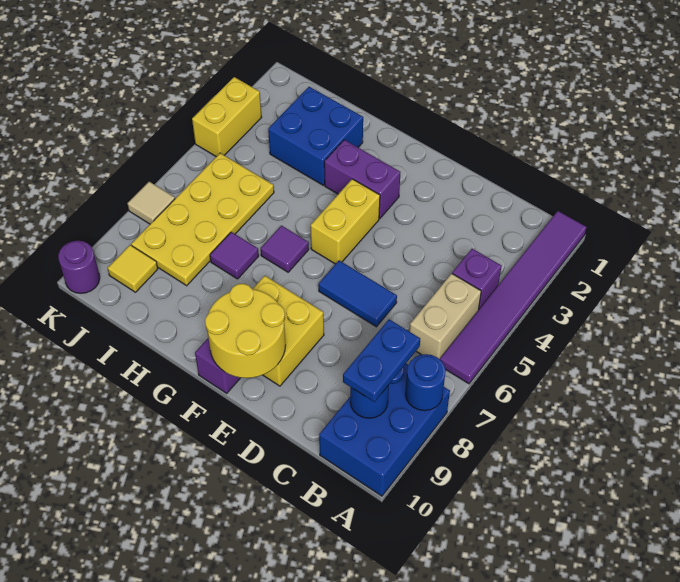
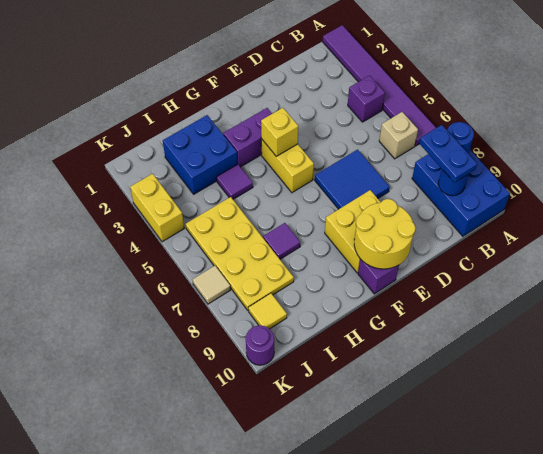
tan brick B5:B6 level 1 -> tan brick B6 level 1
blue tile D6:E6 level 1 -> blue tile D6:E7 level 1
none -> yellow brick F4 level 2
purple tile G6 level 1 -> purple tile H4 level 1

